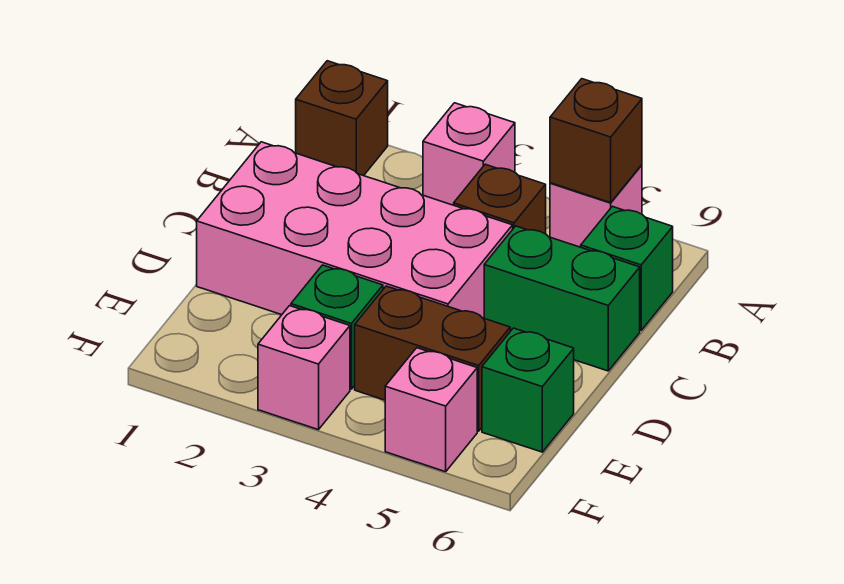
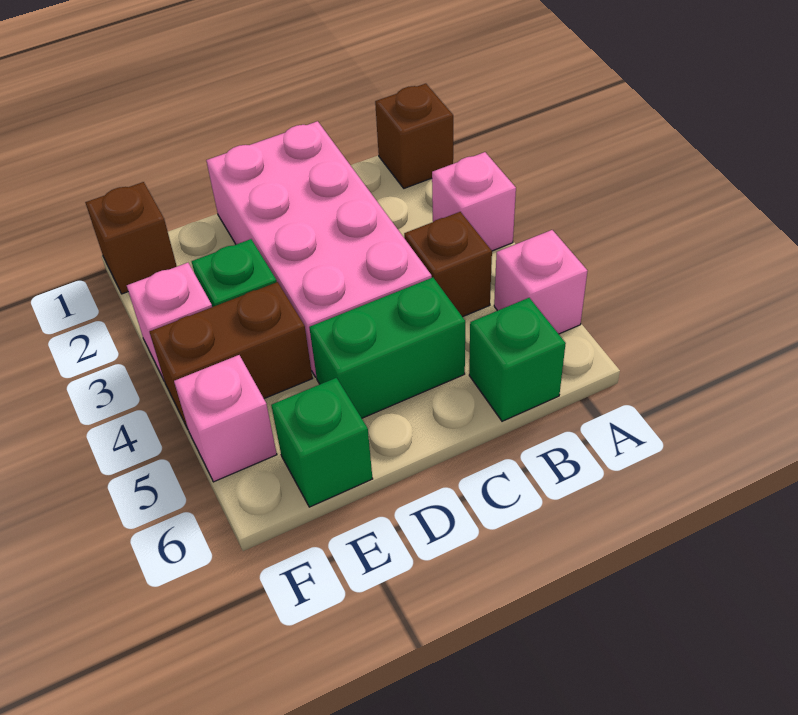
brown brick A5 level 2 -> brown brick F1 level 1
green brick C5:C6 level 1 -> green brick C5:D5 level 1
brown brick E4:E5 level 1 -> brown brick E4:F4 level 1

